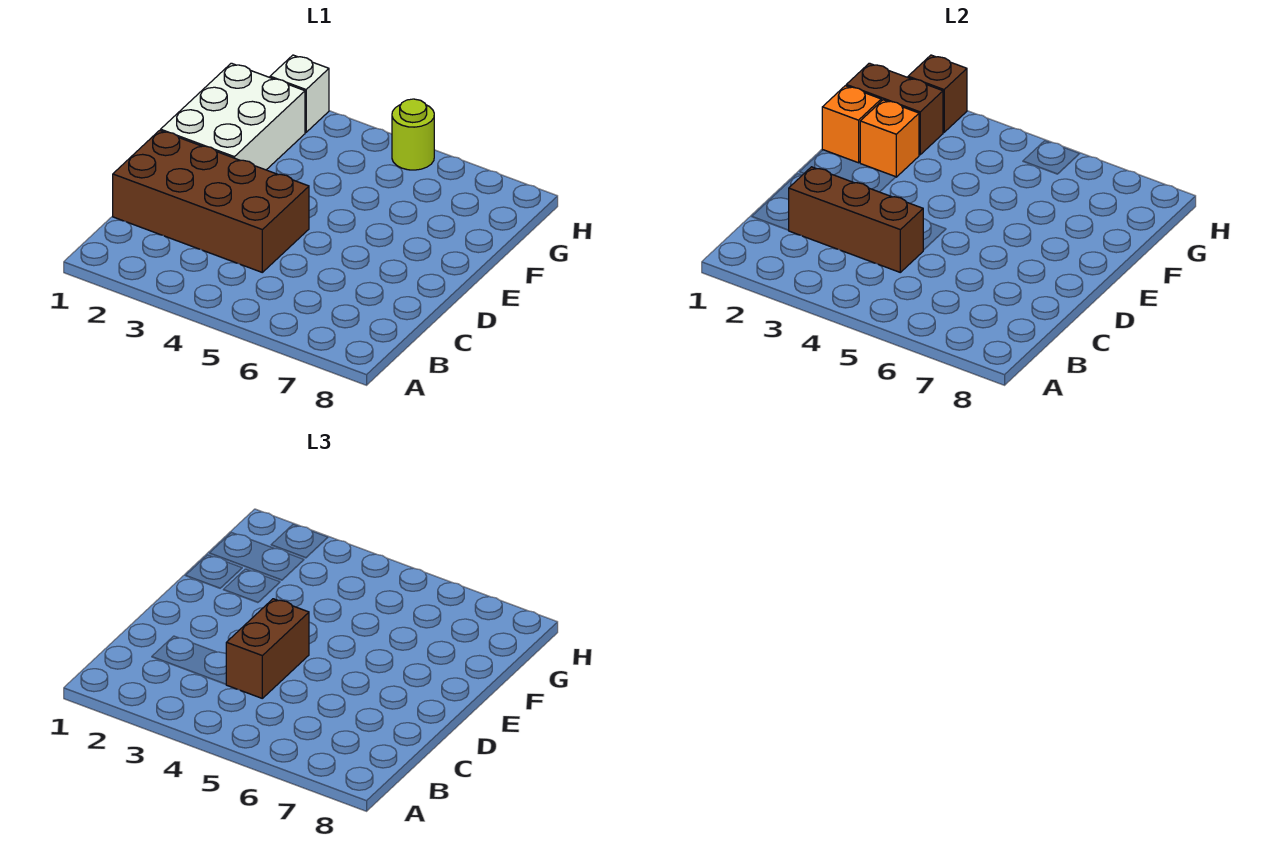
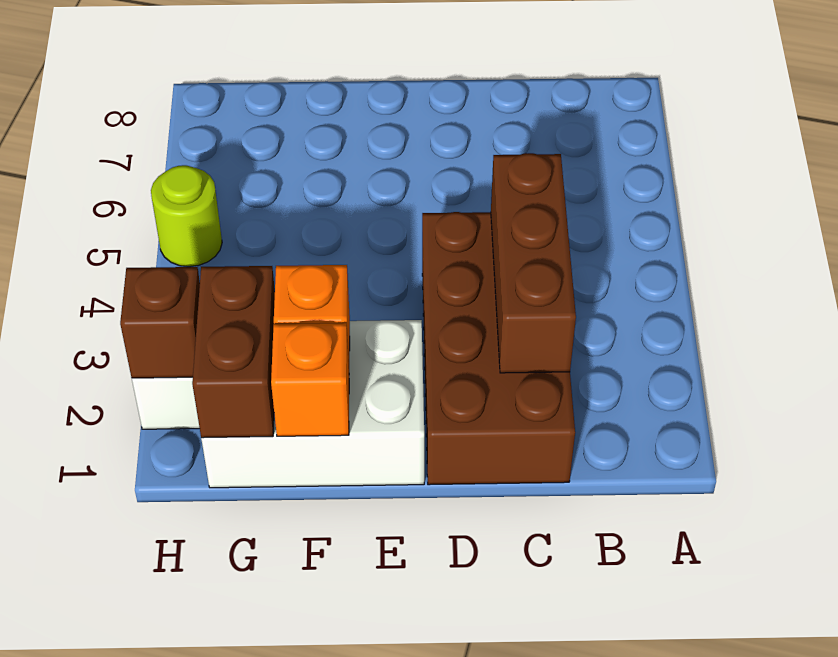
brown brick C4:D4 level 3 -> none

